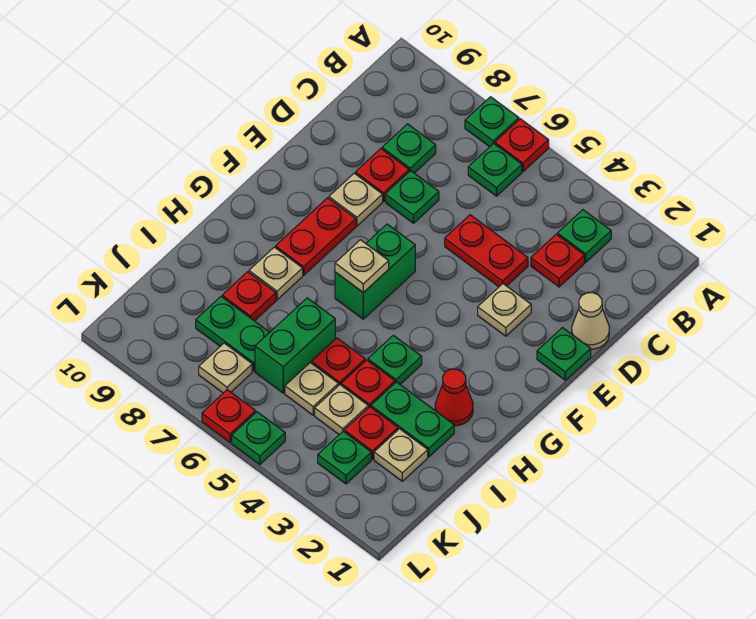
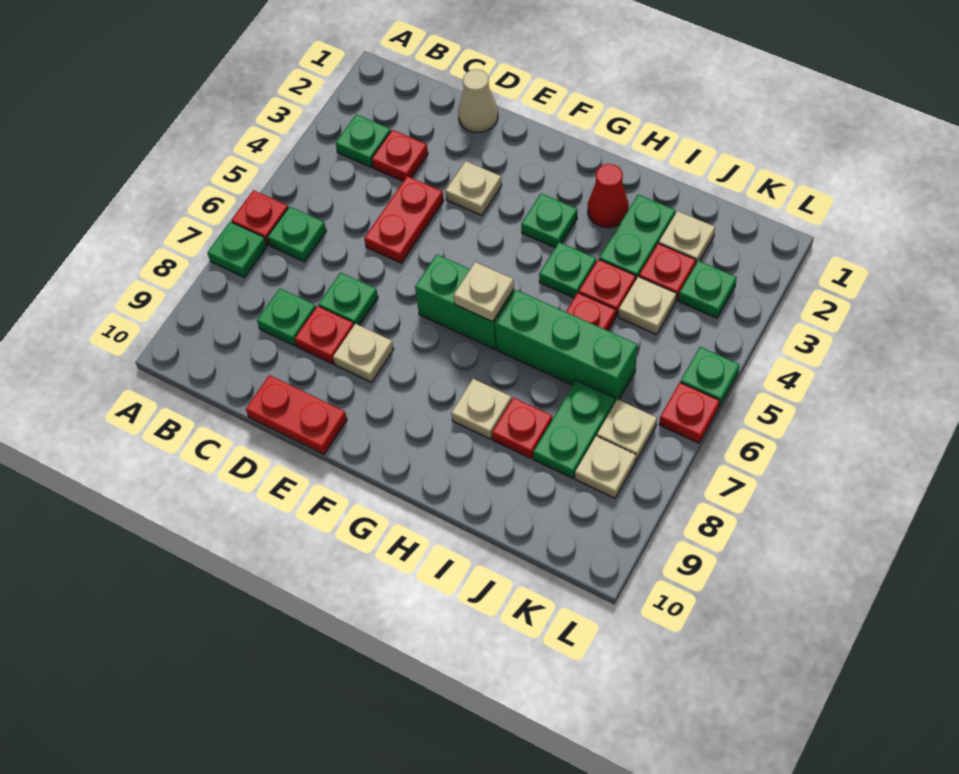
green plate E1 level 1 -> green plate G3 level 1
red plate F8:G8 level 1 -> red plate D10:E10 level 1
green brick I6:J6 level 1 -> green brick H6:J6 level 1
tan plate J5 level 1 -> tan plate K8 level 1

